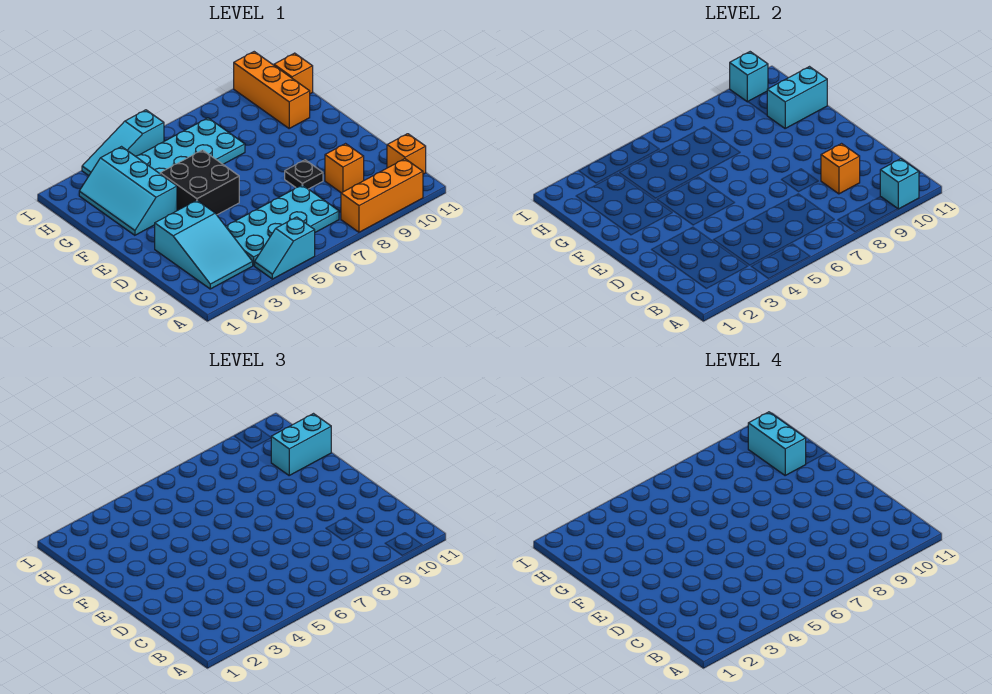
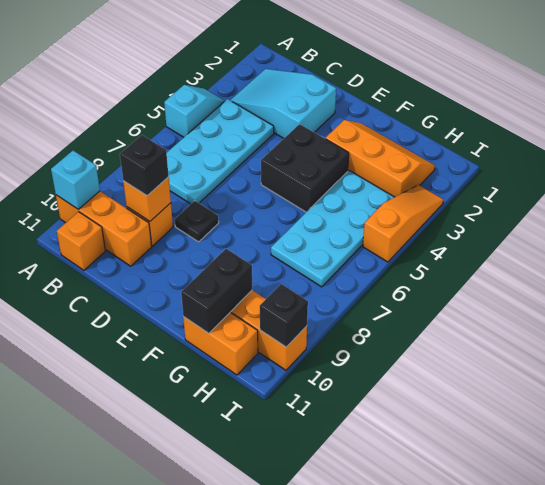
orange brick A8:A10 level 1 -> orange brick A10:C10 level 1
none -> black brick C9 level 3
cyan slope F2:H3 level 1 top 3 -> orange slope F2:H3 level 1 top 3
cyan brick G10:G11 level 2 -> black brick G10:G11 level 2
cyan brick G10:G11 level 3 -> none
cyan brick G10:H10 level 4 -> none
orange brick H11 level 1 -> orange brick G11:H11 level 1
cyan slope I3:I5 level 1 top 5 -> orange slope I3:I5 level 1 top 5
cyan brick I10 level 2 -> black brick I10 level 2

